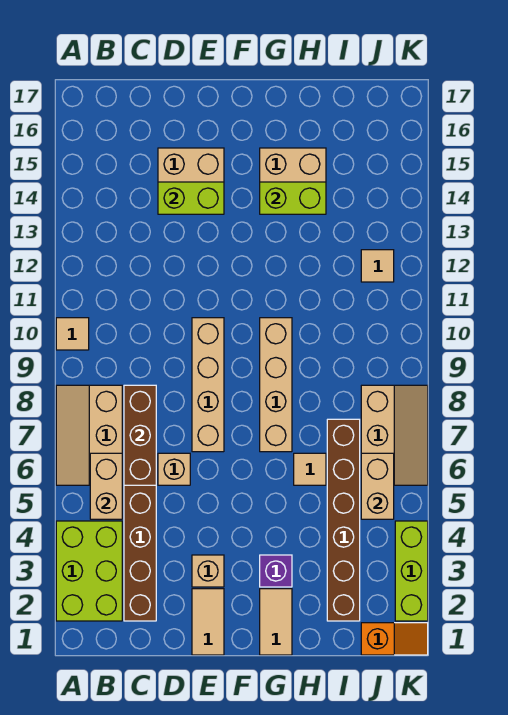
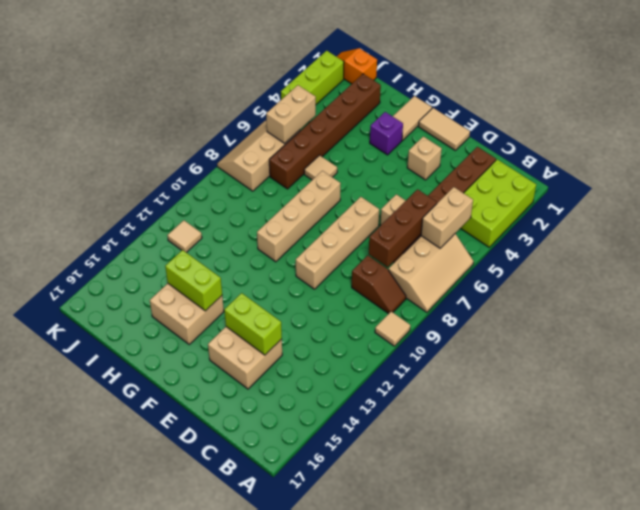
none -> brown slope B9:C9 level 1 top C
tan tile E1:E2 level 1 -> tan tile E1:F1 level 1

